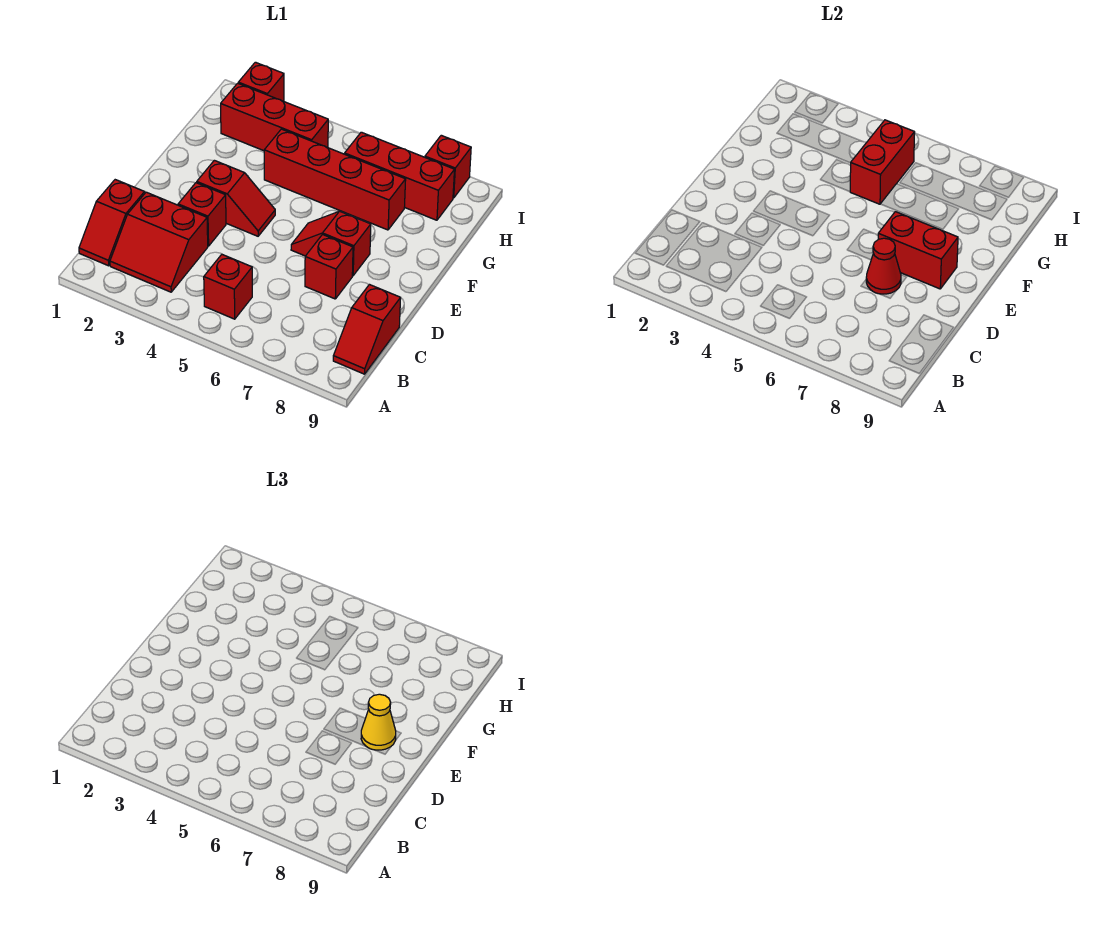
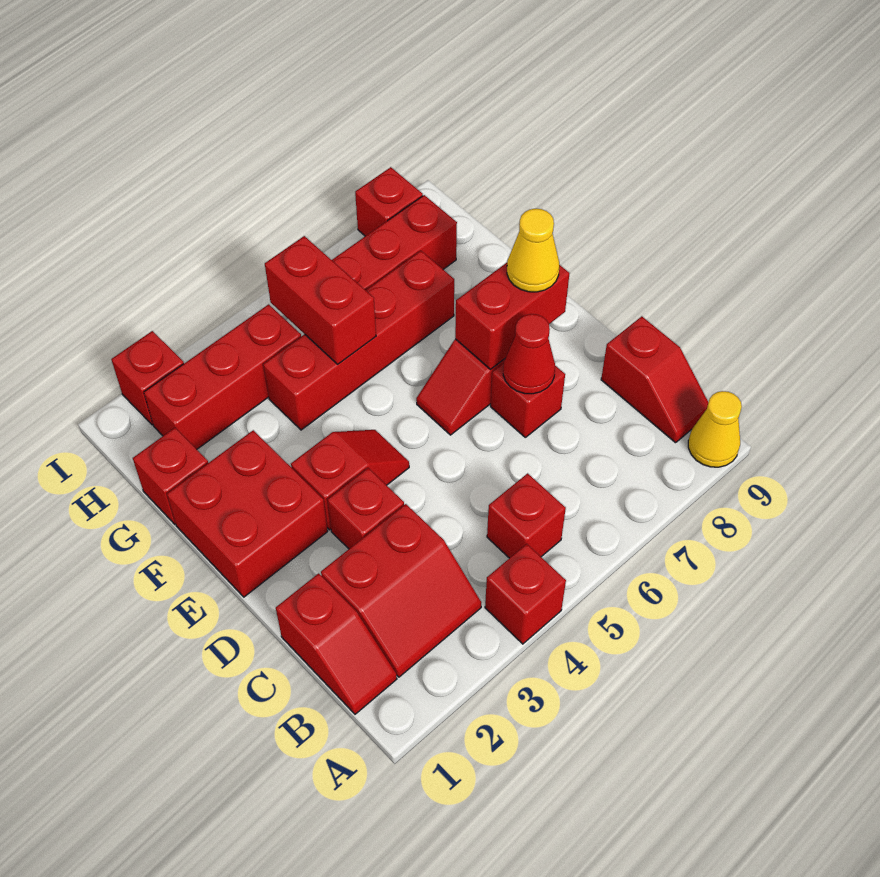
none -> red brick A4 level 1
none -> yellow cone A9 level 1
none -> red brick E1:F2 level 1
none -> red brick G1 level 1

